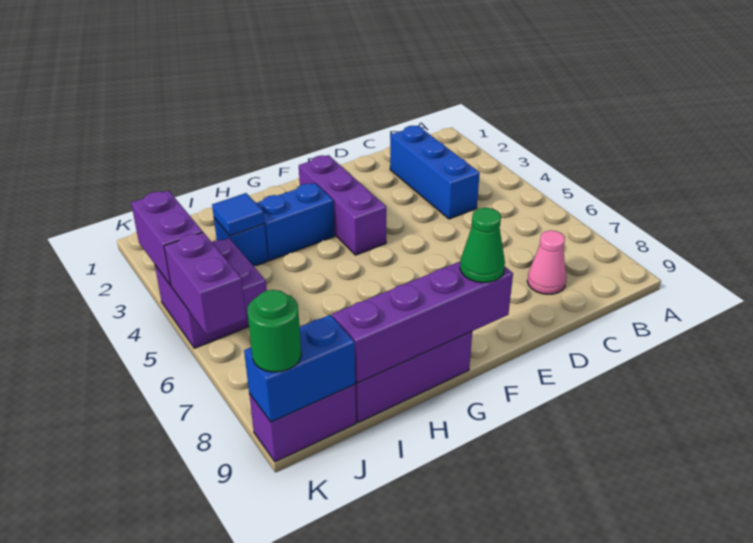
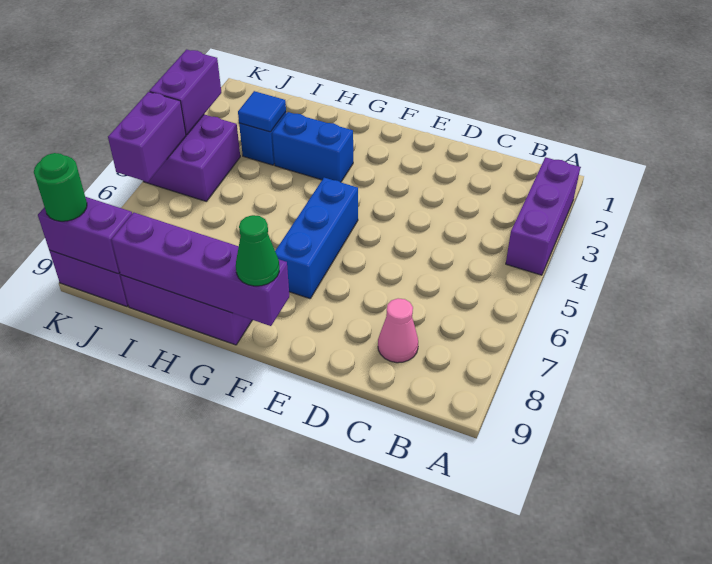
blue brick C2:C4 level 1 -> blue brick F5:F7 level 1
purple brick F2:F4 level 1 -> purple brick A2:A4 level 1
blue brick J9:K9 level 2 -> purple brick J9:K9 level 2

